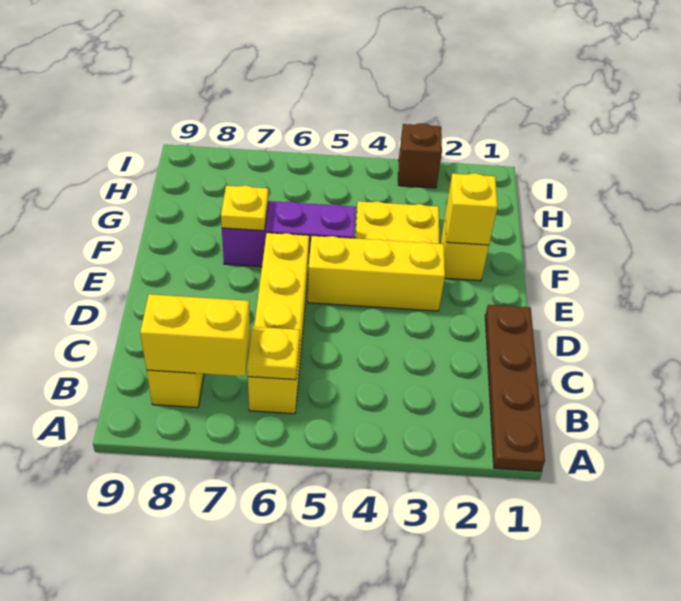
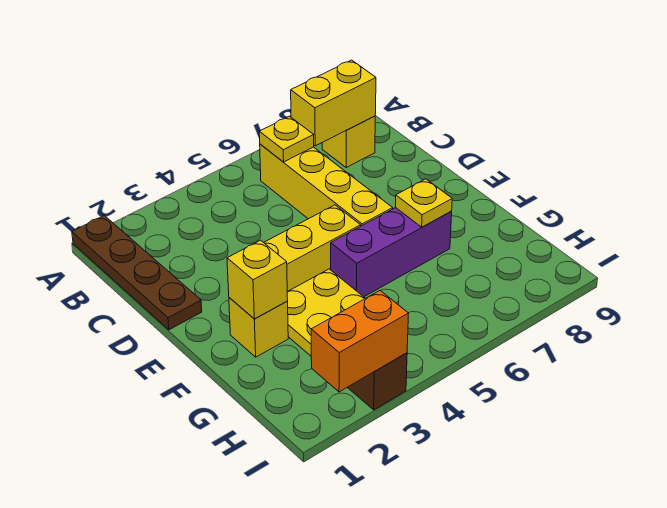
none -> orange brick I2:I3 level 2

